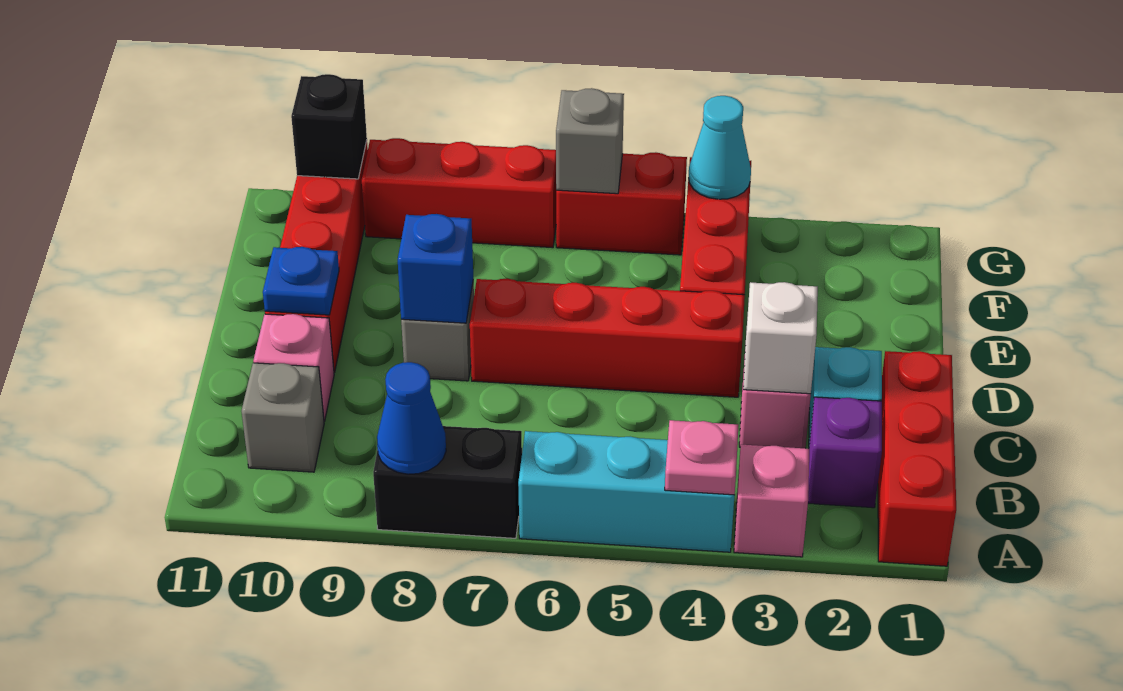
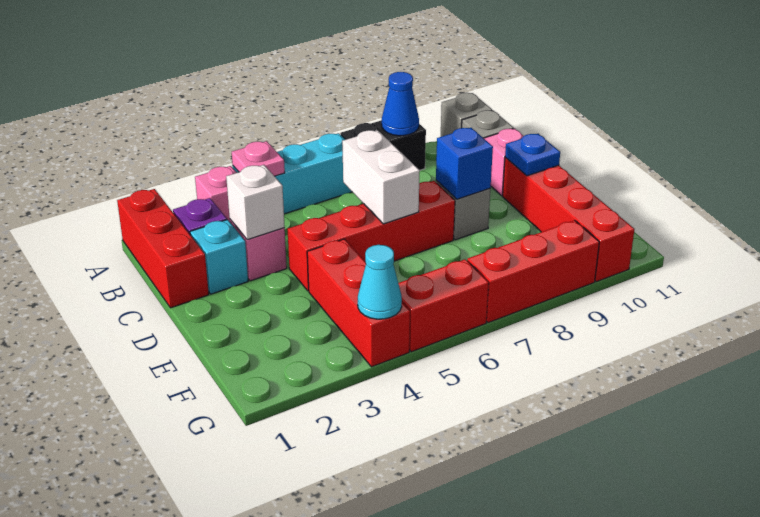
none -> white brick C6:D6 level 2
grey brick G6 level 2 -> grey brick A10 level 1
black brick G10 level 2 -> none

